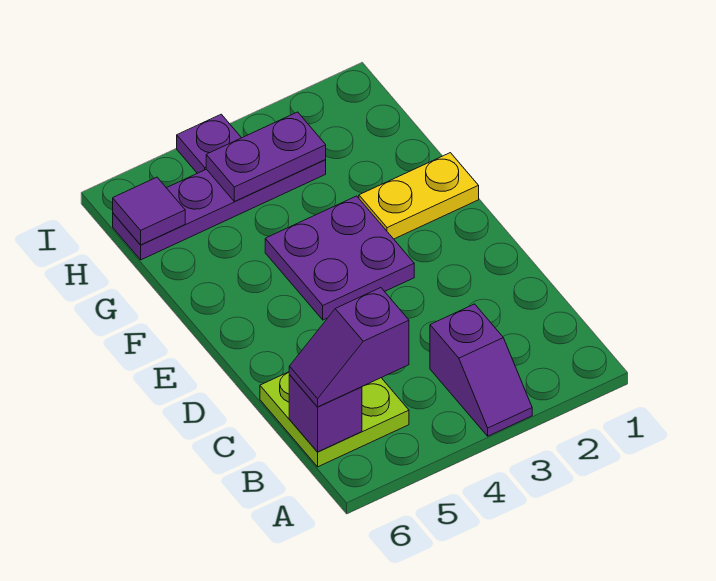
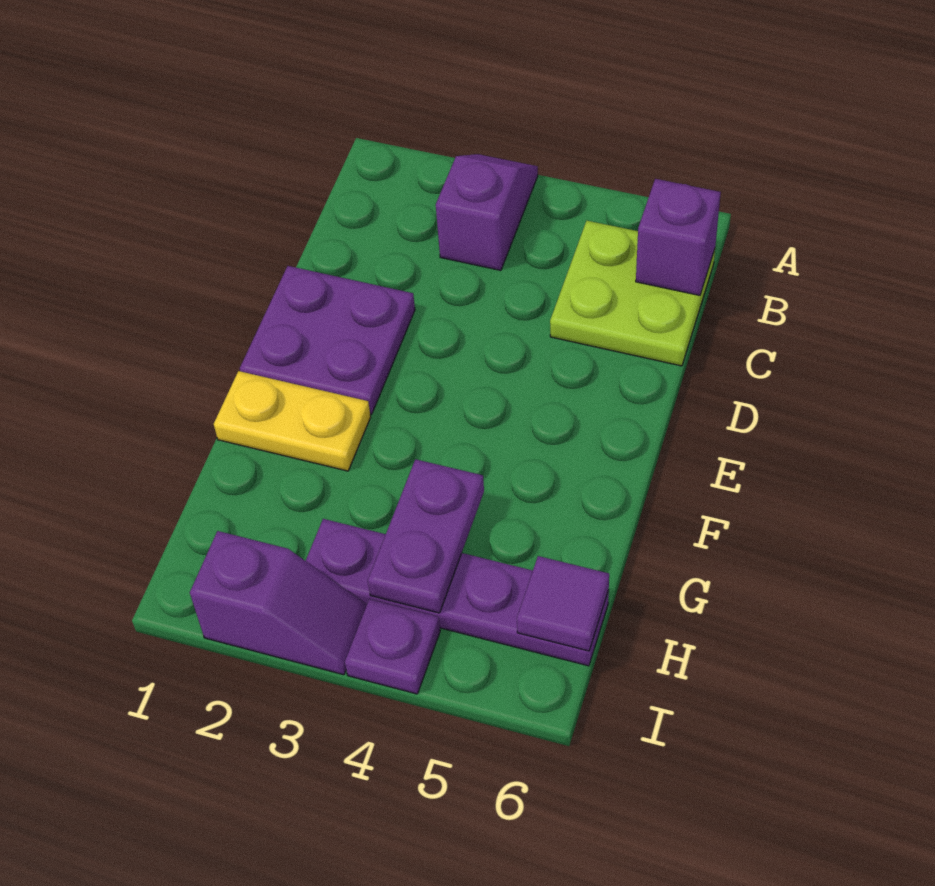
purple slope B5:B6 level 3 top 5 -> purple slope I2:I3 level 1 top 2
purple plate E3:F4 level 1 -> purple plate D1:E2 level 1
purple plate H3:H4 level 2 -> purple plate G4:H4 level 2

